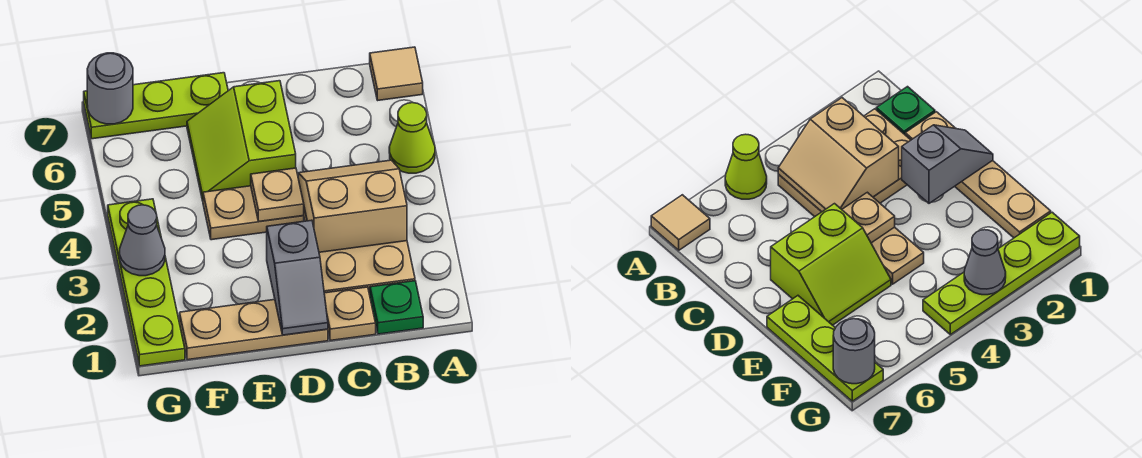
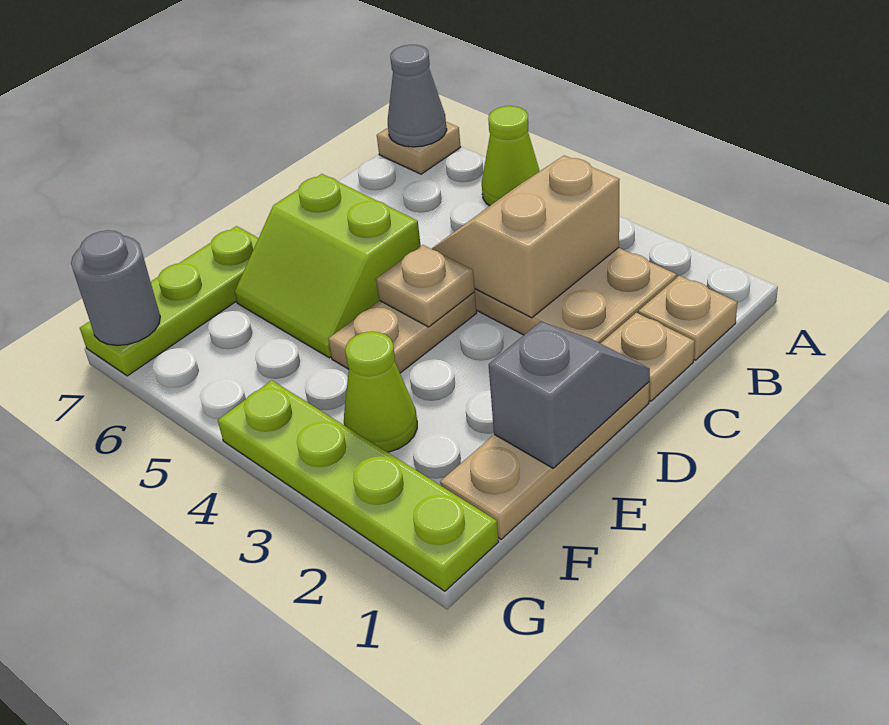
tan tile A7 level 1 -> tan plate A7 level 1
green plate B1 level 1 -> tan plate B1 level 1
grey slope D1:D2 level 2 top 2 -> grey slope D1:E1 level 2 top E
none -> lime cone F3 level 1
grey cone G3 level 2 -> grey cone A7 level 2

